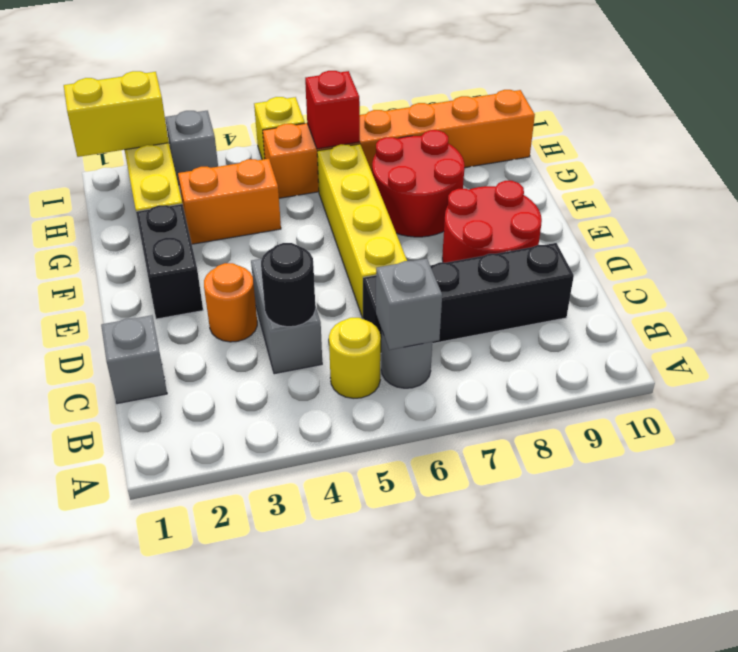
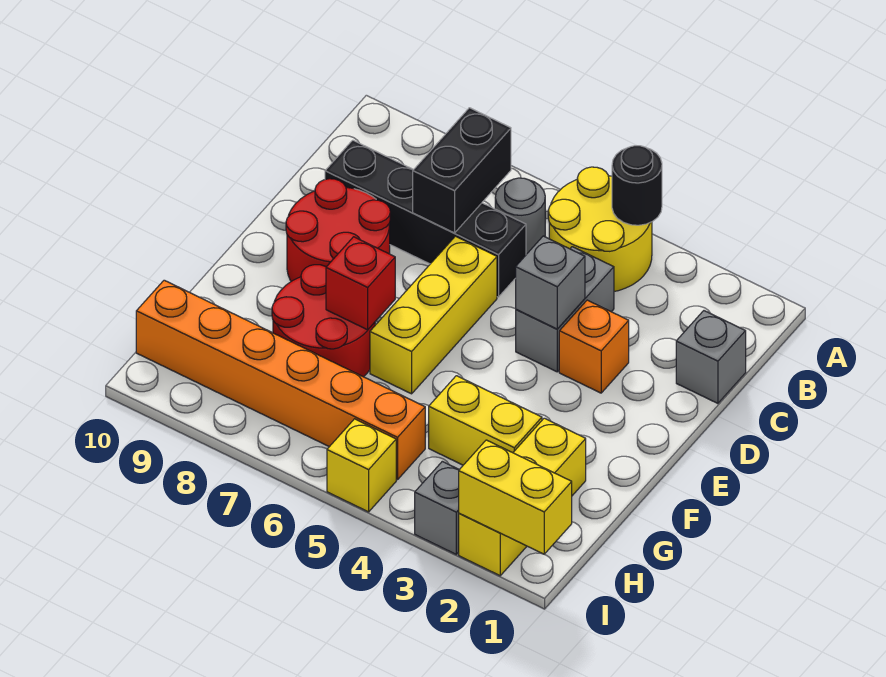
yellow round brick B5 level 1 -> yellow round brick A4:B5 level 1
grey brick B6 level 2 -> grey brick D4 level 2
black round brick C4 level 2 -> black round brick A4 level 2
orange round brick D3 level 1 -> orange brick D3 level 1
yellow brick D6:G6 level 1 -> yellow brick D6:F6 level 1
black brick E2:F2 level 1 -> black brick B7:C7 level 2
orange brick G3:G4 level 1 -> yellow brick G3:G4 level 1
red brick H6 level 2 -> red brick F7 level 2

